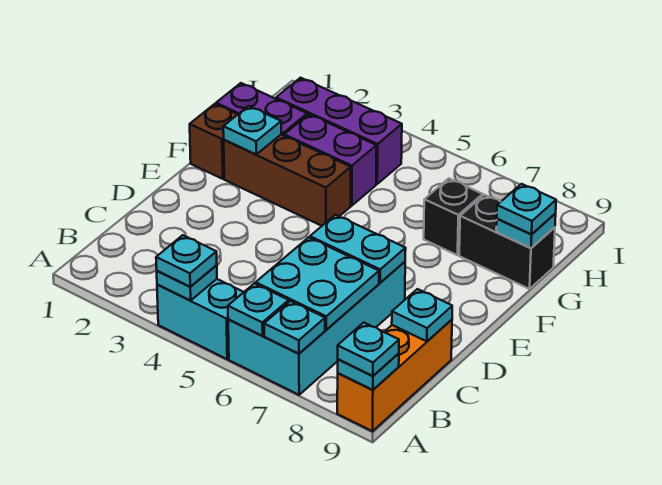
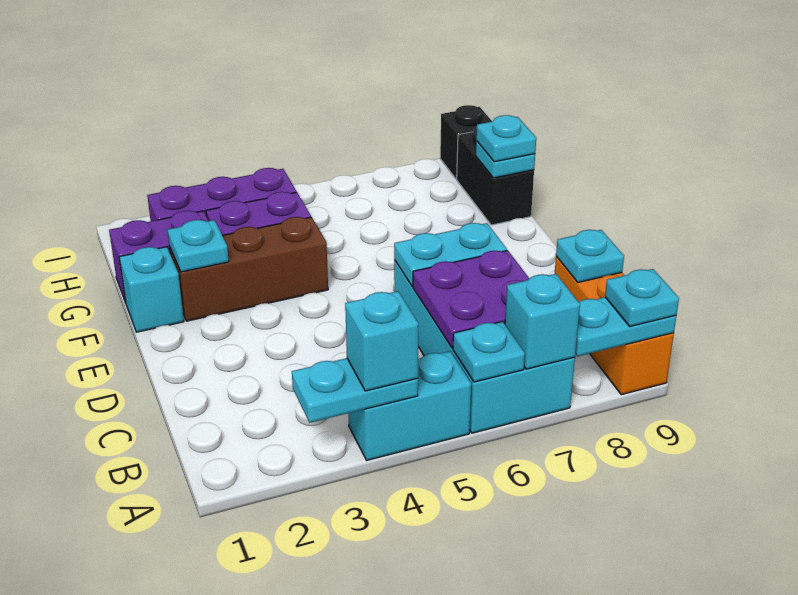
cyan plate A4 level 2 -> cyan plate A3:A4 level 2
cyan plate A4 level 3 -> cyan brick A4 level 3
cyan plate A7 level 2 -> cyan brick A7 level 2
cyan plate A9 level 2 -> cyan plate A8:A9 level 2
cyan plate B6:C7 level 2 -> purple plate B6:C7 level 2
brown brick F1 level 1 -> cyan brick F1 level 1
black brick G7 level 1 -> black brick I9 level 1
black brick G8:G9 level 1 -> black brick G9:H9 level 1

